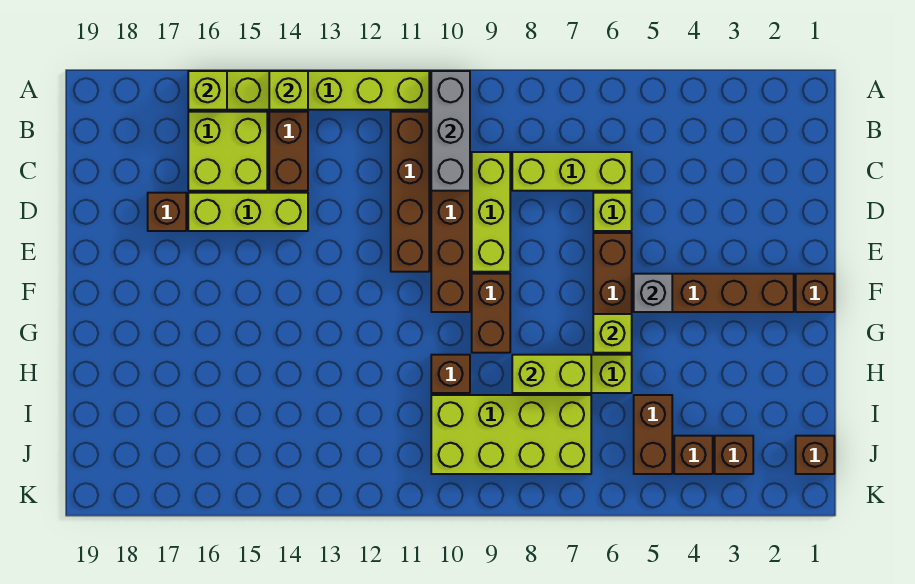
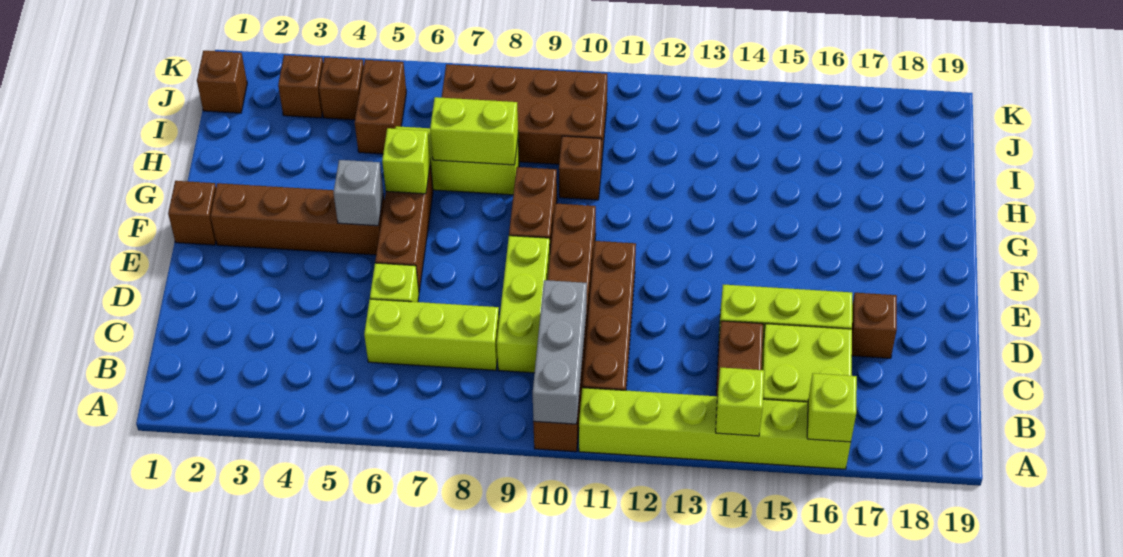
lime brick I7:J10 level 1 -> brown brick I7:J10 level 1

